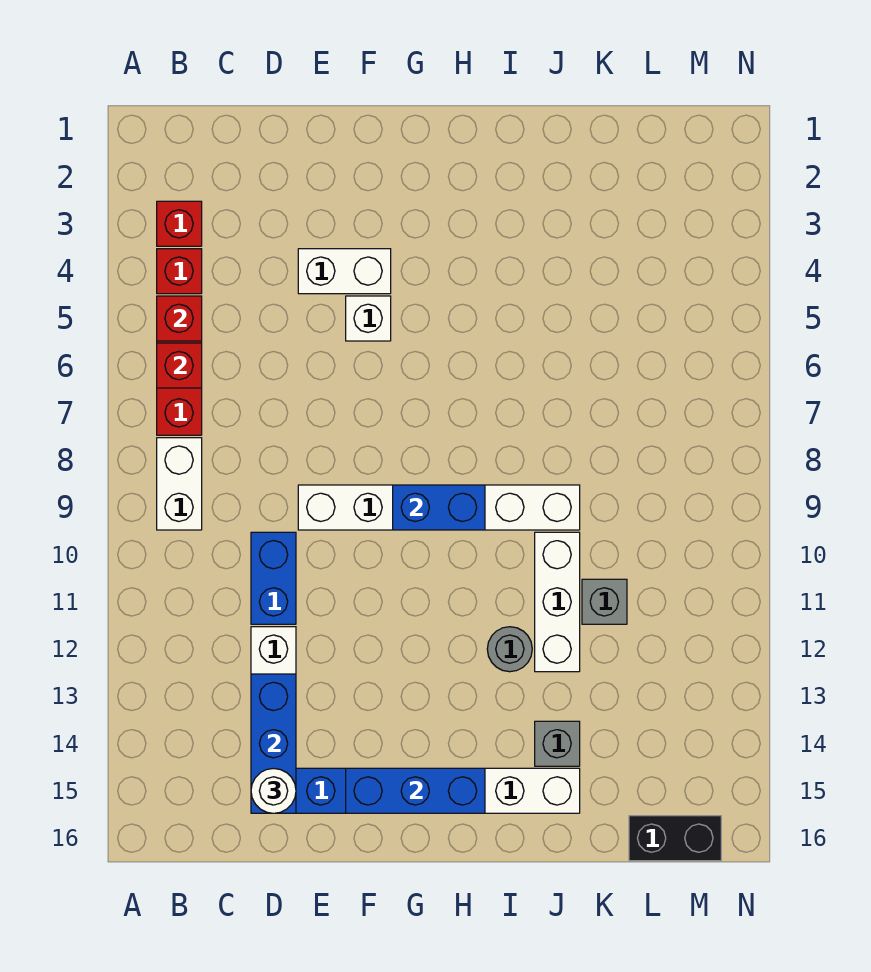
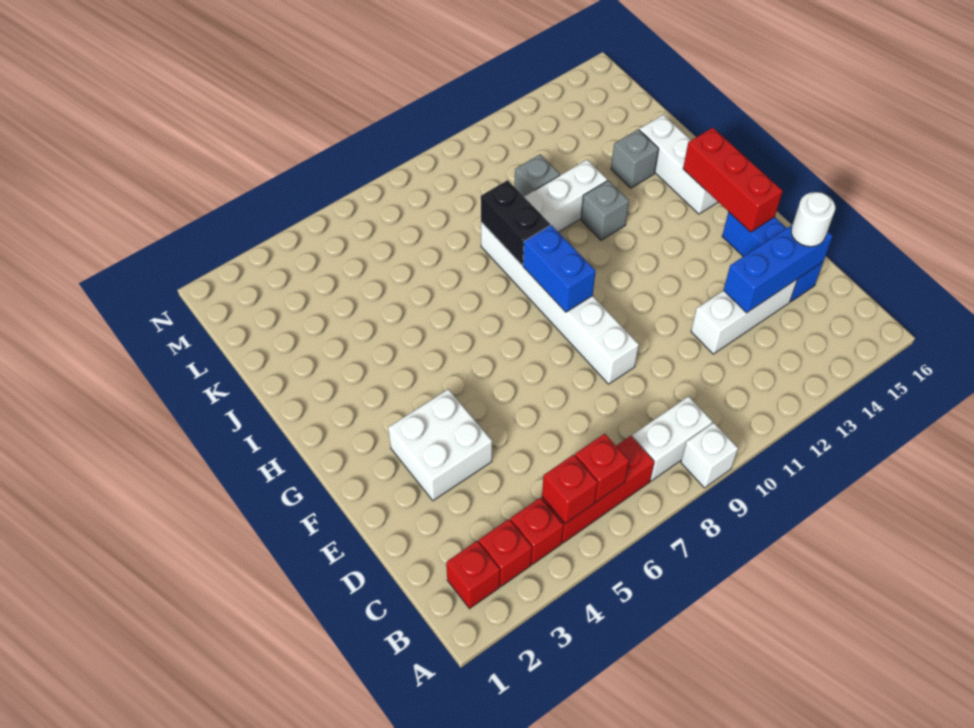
none -> red brick B2 level 1
blue brick D10:D11 level 1 -> none
white brick E4:F4 level 1 -> white brick E3:F4 level 1
white brick F5 level 1 -> white brick A9 level 1
blue brick F15:H15 level 2 -> red brick F15:H15 level 2
grey round brick I12 level 1 -> grey brick I12 level 1
black brick L16:M16 level 1 -> black brick I9:J9 level 2

